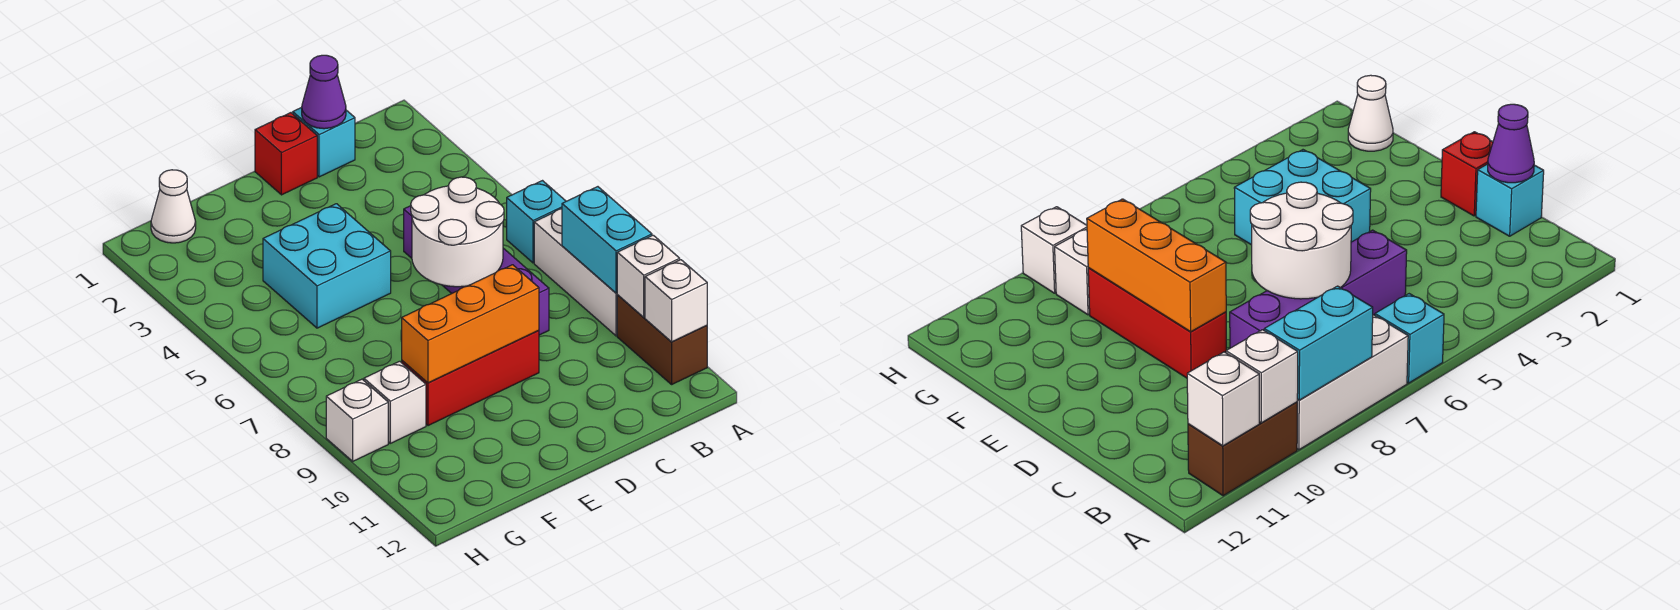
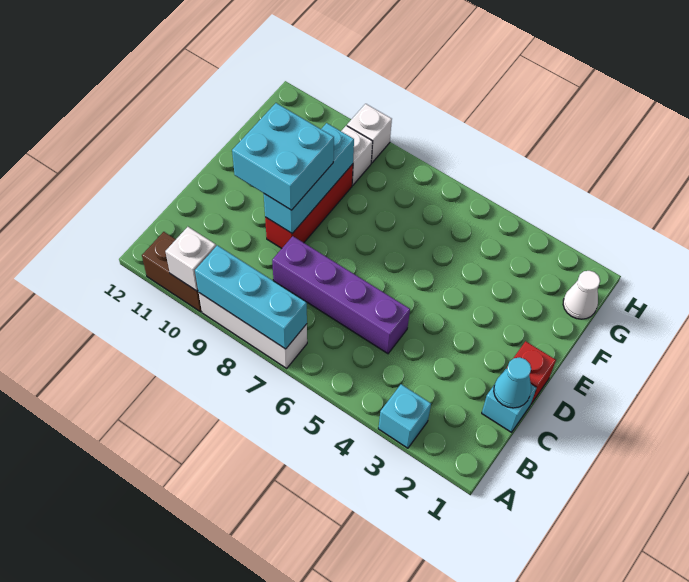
cyan brick A6 level 1 -> cyan brick A3 level 1
cyan brick A8:A9 level 2 -> cyan brick A7:A9 level 2
white brick A11 level 2 -> none
purple cone C1 level 2 -> cyan cone C1 level 2
white round brick C6:D7 level 2 -> none
orange brick D9:F9 level 2 -> cyan brick D9:F9 level 2
cyan brick E4:F5 level 1 -> cyan brick D9:E10 level 3

